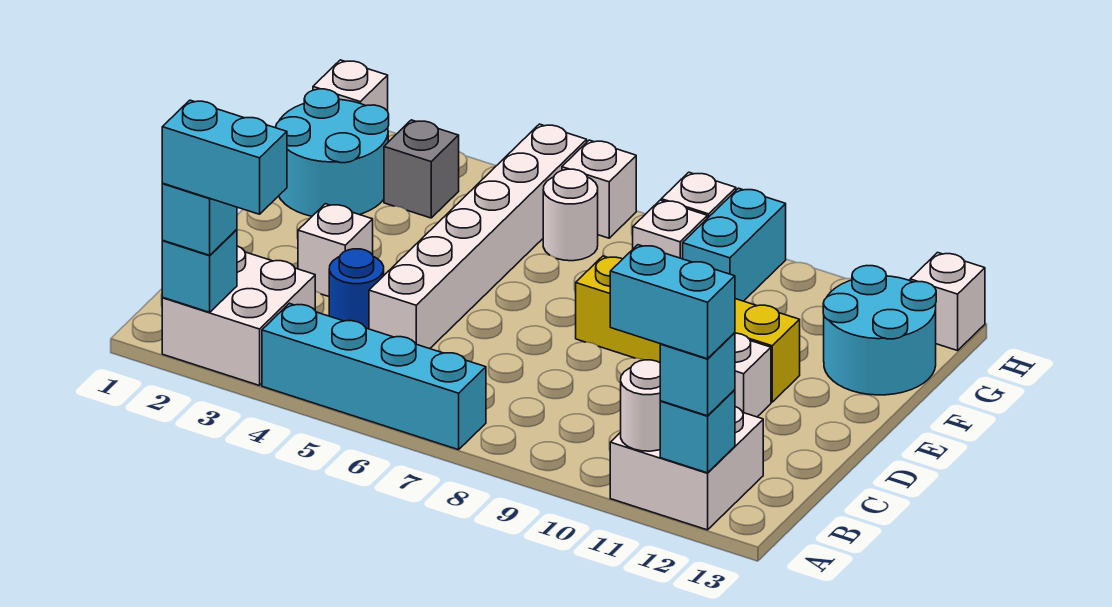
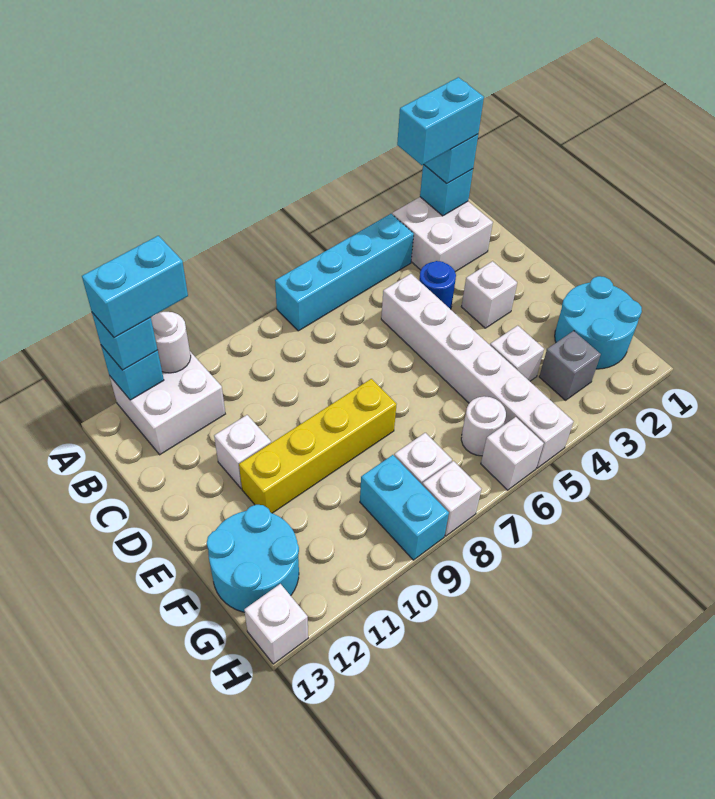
white brick H1 level 1 -> white brick F4 level 1

